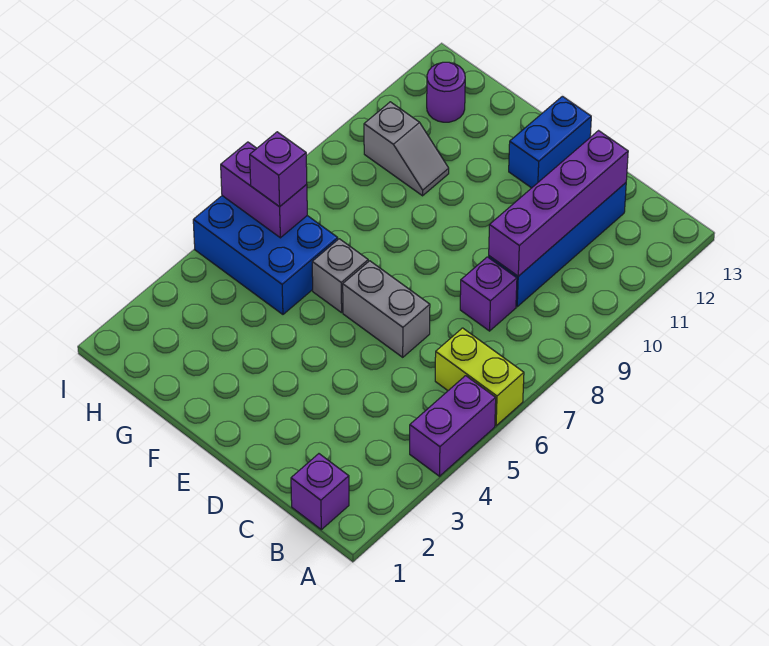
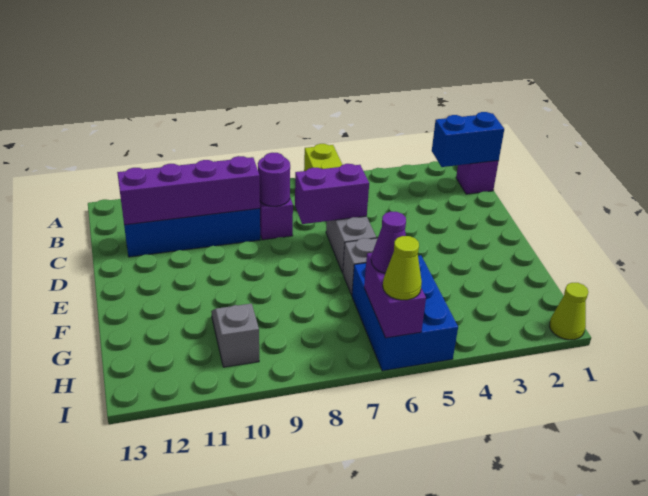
purple brick A4:A5 level 1 -> purple brick D6:D7 level 2
blue brick E12:E13 level 1 -> blue brick B1:B2 level 2
purple brick H6 level 3 -> purple cone H6 level 3
purple round brick H12 level 1 -> purple round brick C8 level 2
none -> lime cone I1 level 1
none -> lime cone I6 level 3

